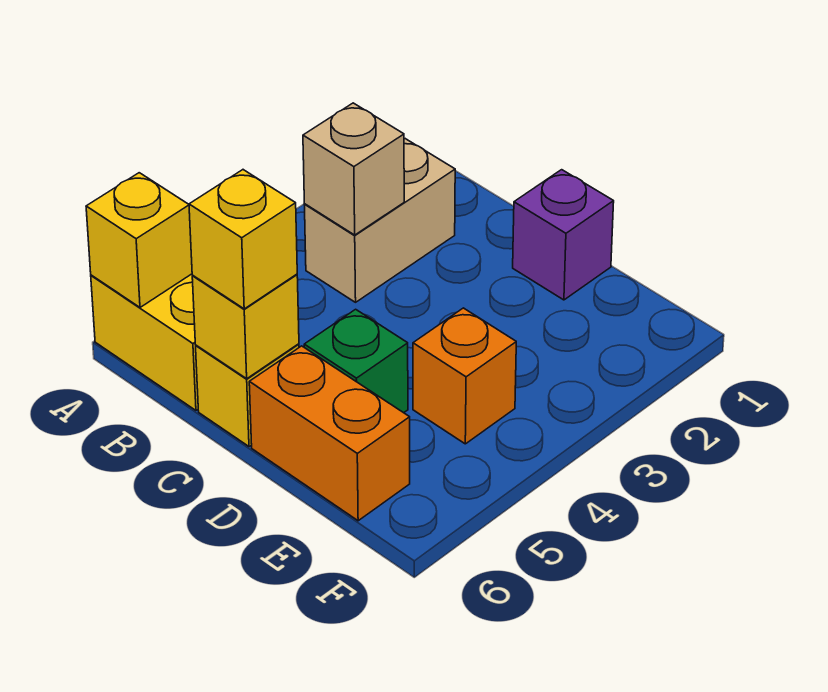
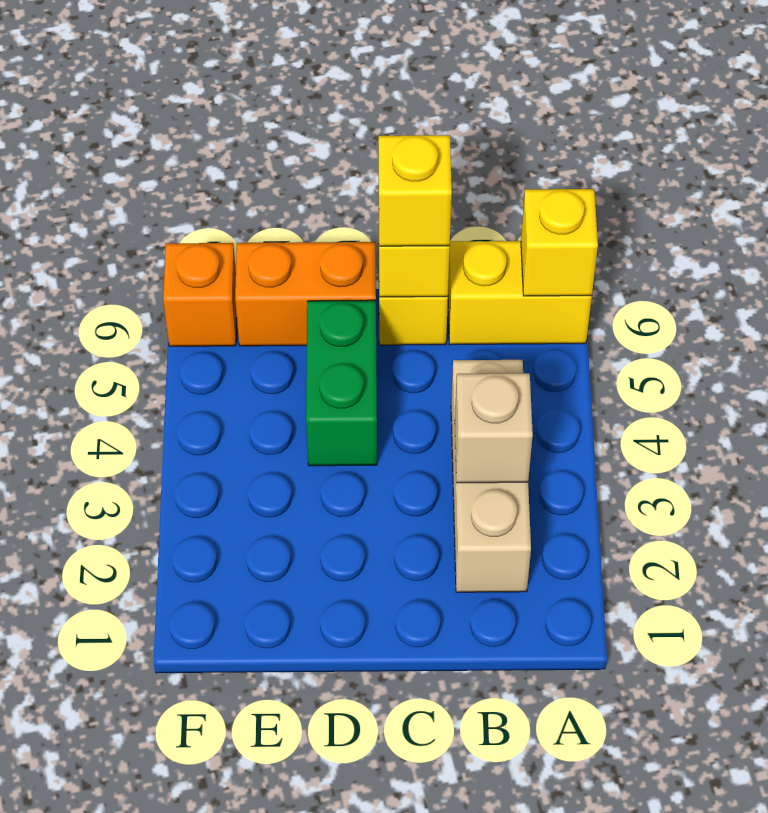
tan brick B2:B3 level 1 -> tan brick B2:B4 level 1
purple brick D1 level 1 -> none
green brick D5 level 1 -> green brick D4:D5 level 1
orange brick E4 level 1 -> orange brick F6 level 1

